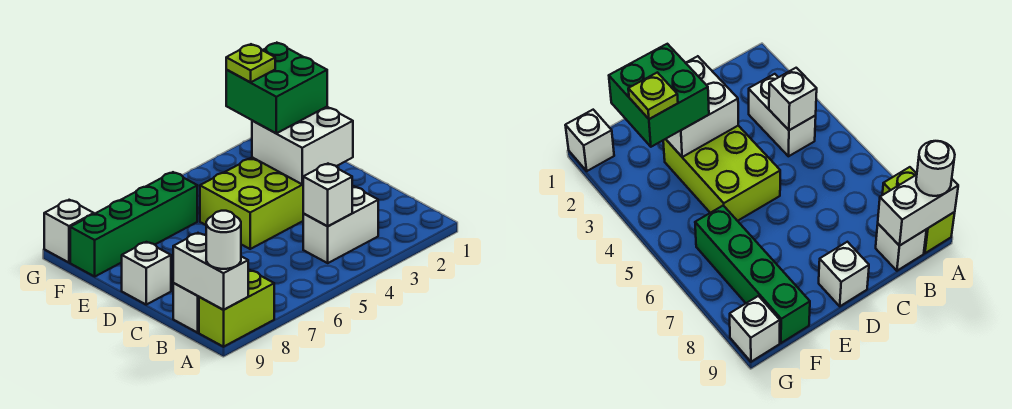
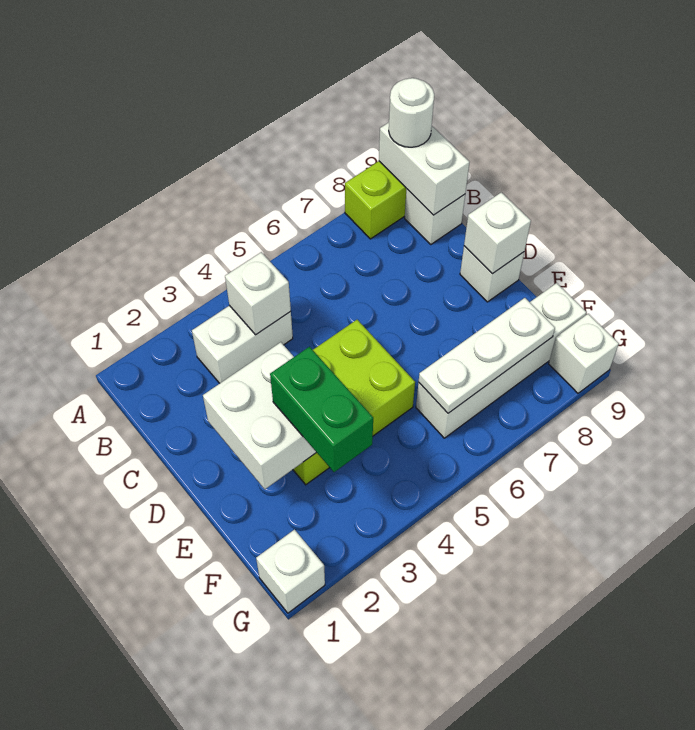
none -> white brick D9 level 2
green brick E2:F3 level 3 -> green brick E3:F3 level 3
lime plate F3 level 4 -> none
green brick F6:F9 level 1 -> white brick F6:F9 level 1
none -> white plate F6:F8 level 2

